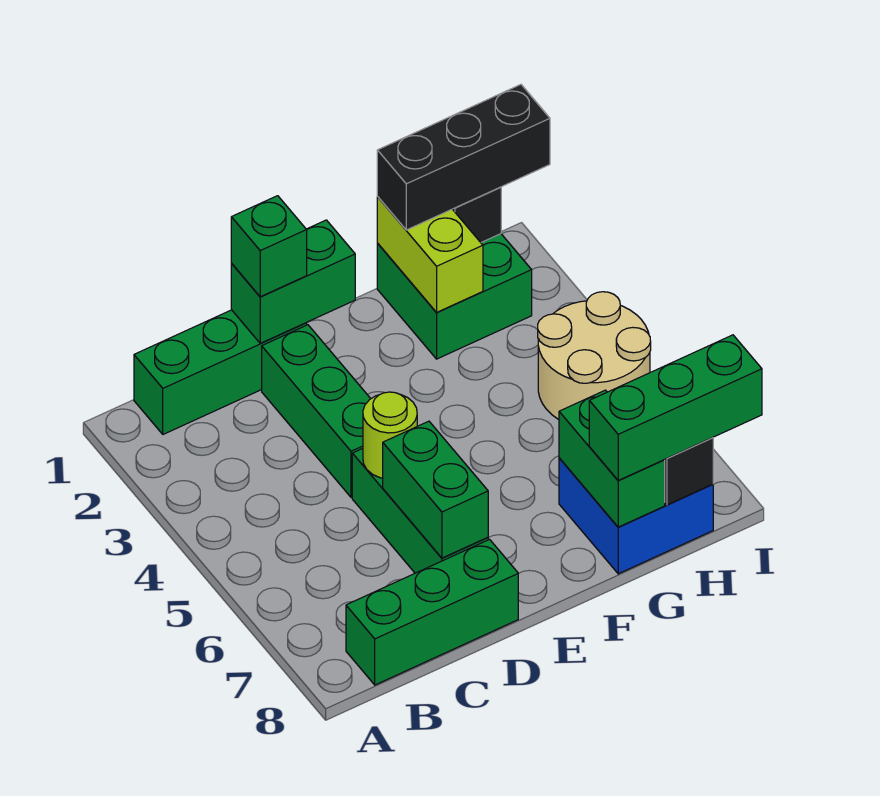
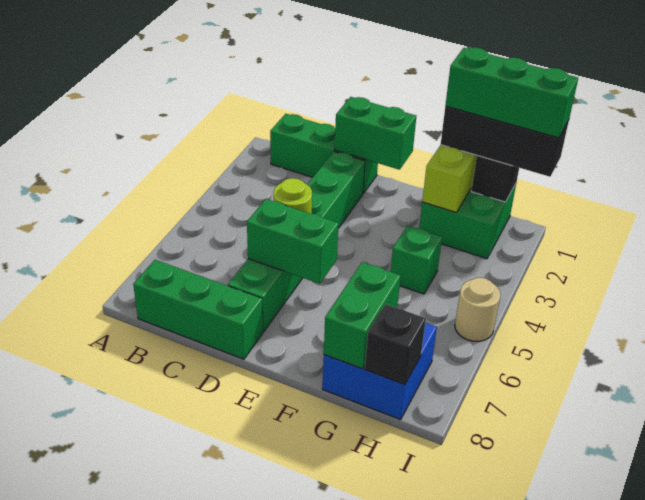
green brick D1 level 3 -> green brick G4 level 1
green brick D6:D7 level 2 -> green brick D6:E6 level 2
green brick G8:I8 level 3 -> green brick G1:I1 level 4
tan round brick H4:I5 level 1 -> tan round brick I5 level 1

